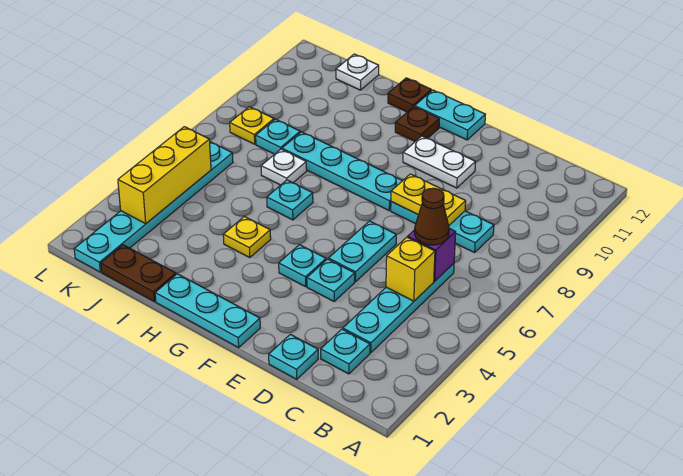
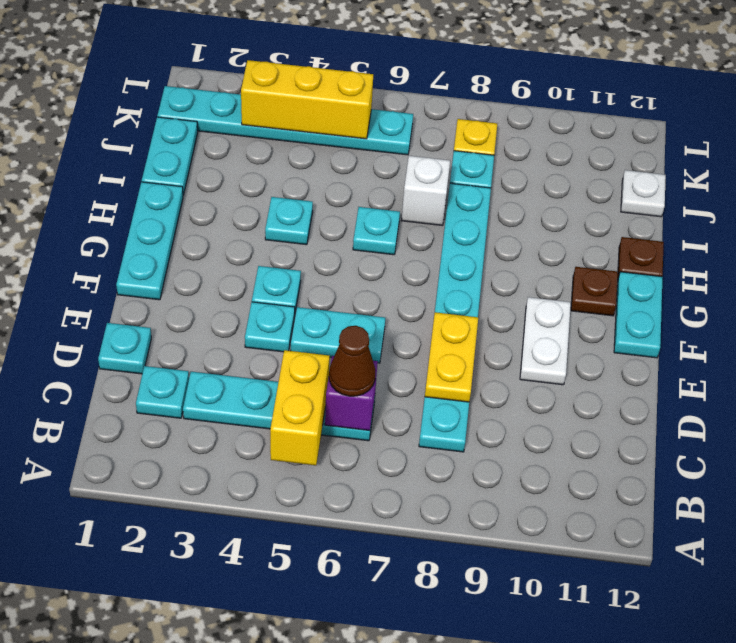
yellow brick C5 level 2 -> yellow brick B5:C5 level 2
yellow plate H4 level 1 -> cyan plate H4 level 1
brown plate I1:J1 level 1 -> cyan plate I1:J1 level 1
white plate I7 level 1 -> white brick I7 level 1

